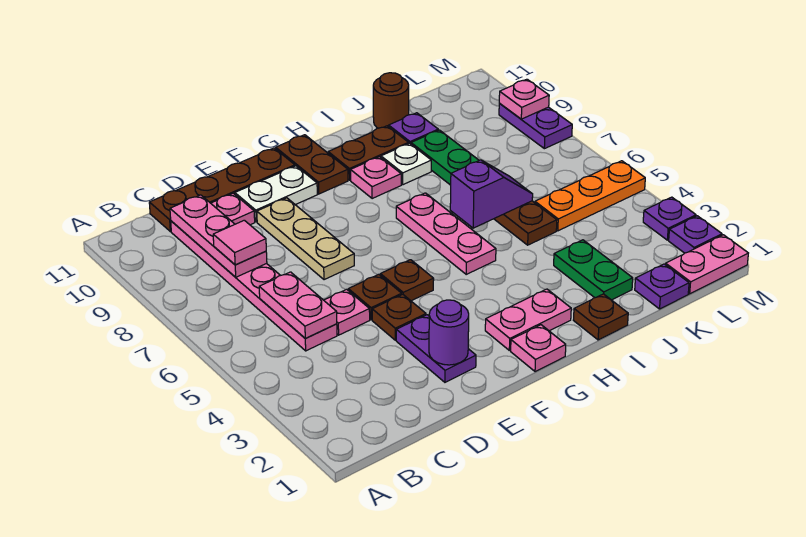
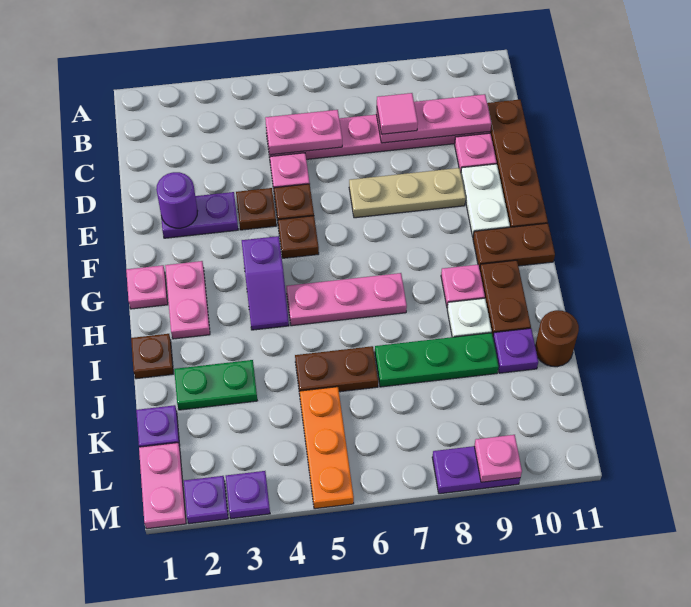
purple slope I6:J6 level 2 top I -> purple slope G4:H4 level 1 top G

